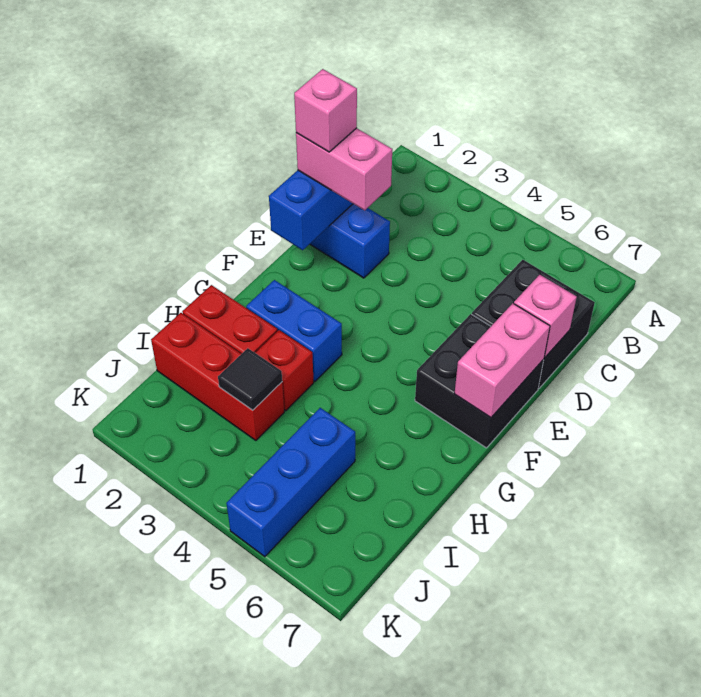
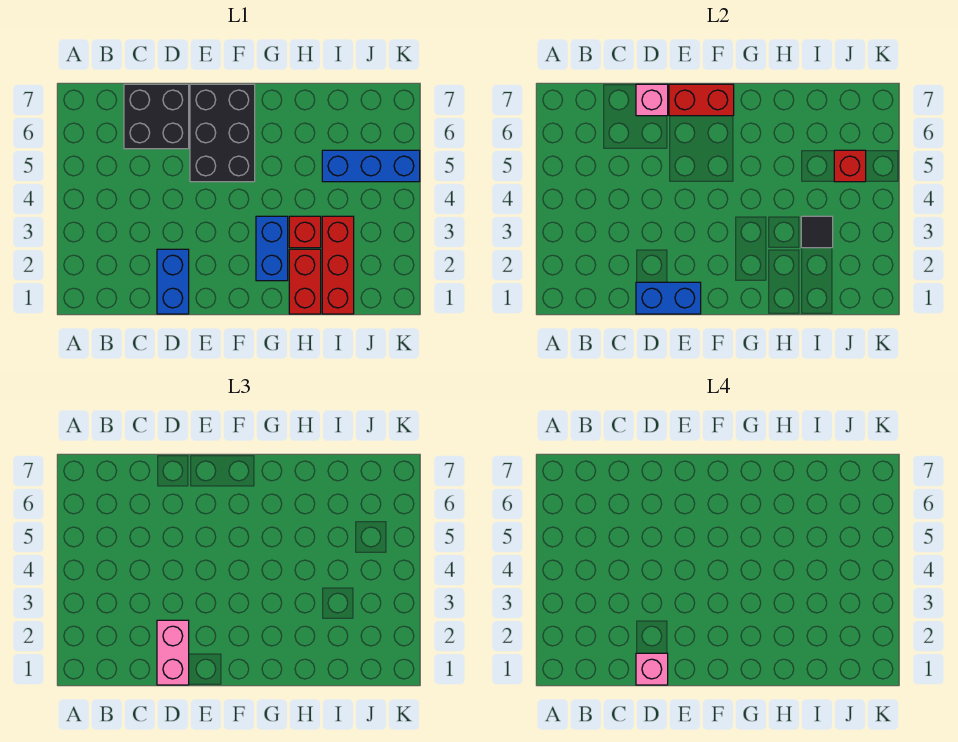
black brick E6:F7 level 1 -> black brick E5:F7 level 1
pink brick E7:F7 level 2 -> red brick E7:F7 level 2
none -> red brick J5 level 2

